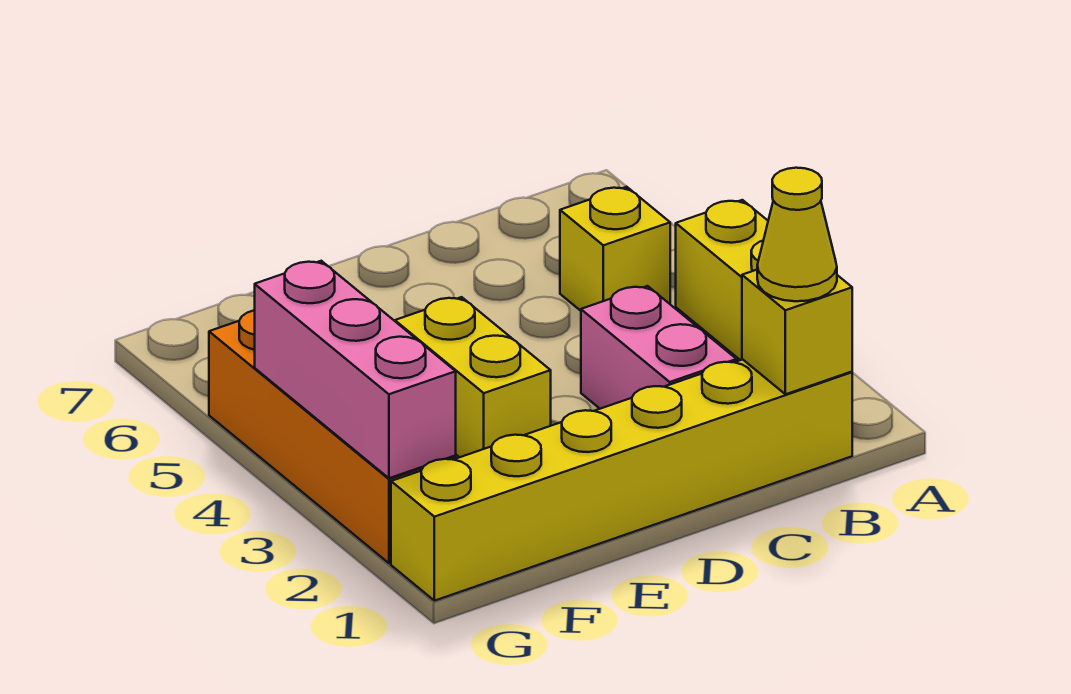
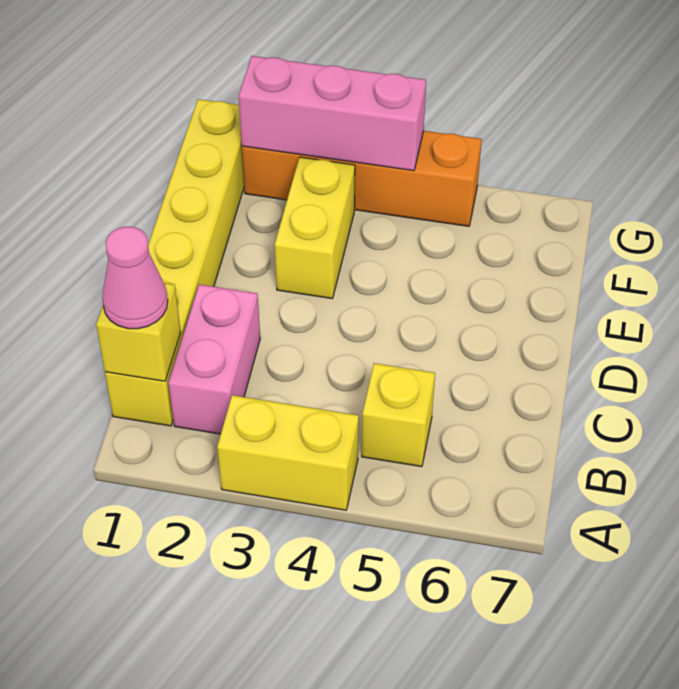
yellow cone B1 level 3 -> pink cone B1 level 3
pink brick C2:C3 level 1 -> pink brick B2:C2 level 1
yellow brick E3:E4 level 1 -> yellow brick E3:F3 level 1

